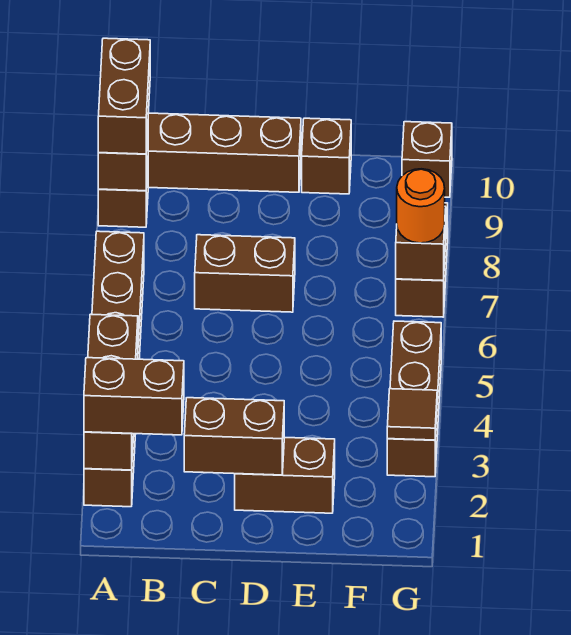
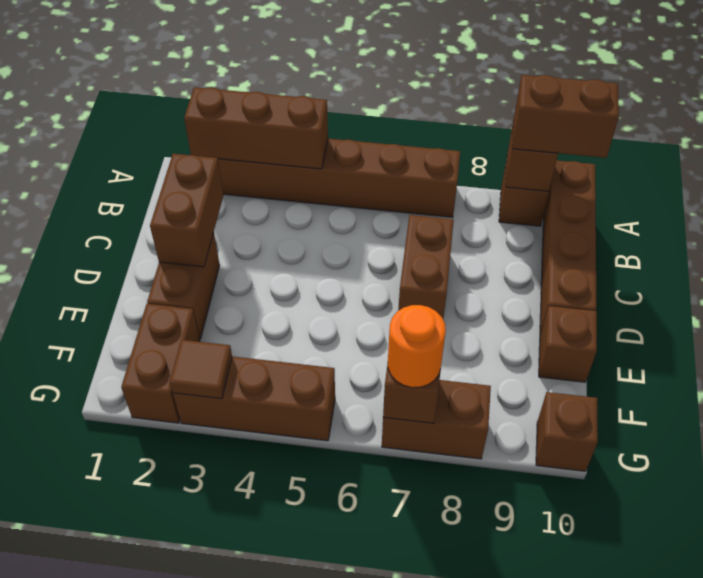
brown brick A2:B2 level 3 -> brown brick F2:G2 level 1

